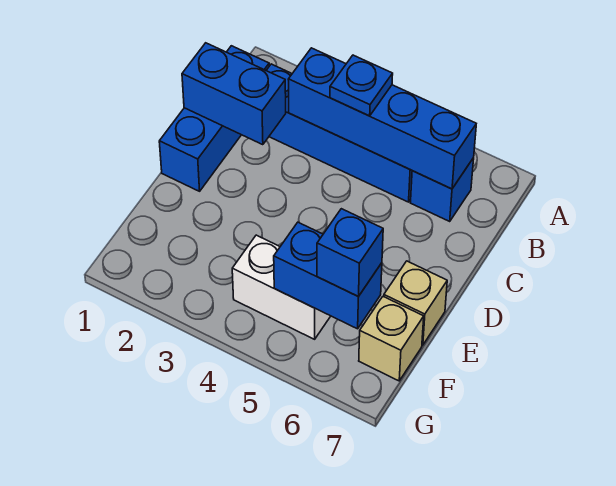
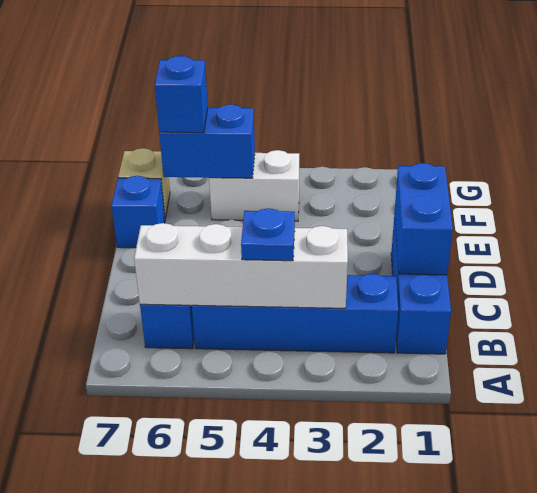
blue brick B3:B6 level 2 -> white brick B3:B6 level 2
blue brick C1:C2 level 2 -> blue brick C1:D1 level 2
tan brick E7 level 1 -> blue brick E7 level 1

